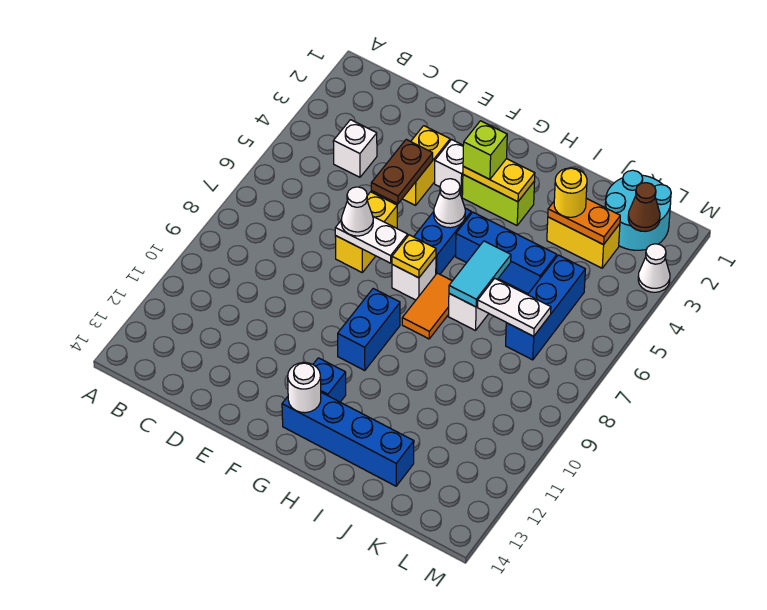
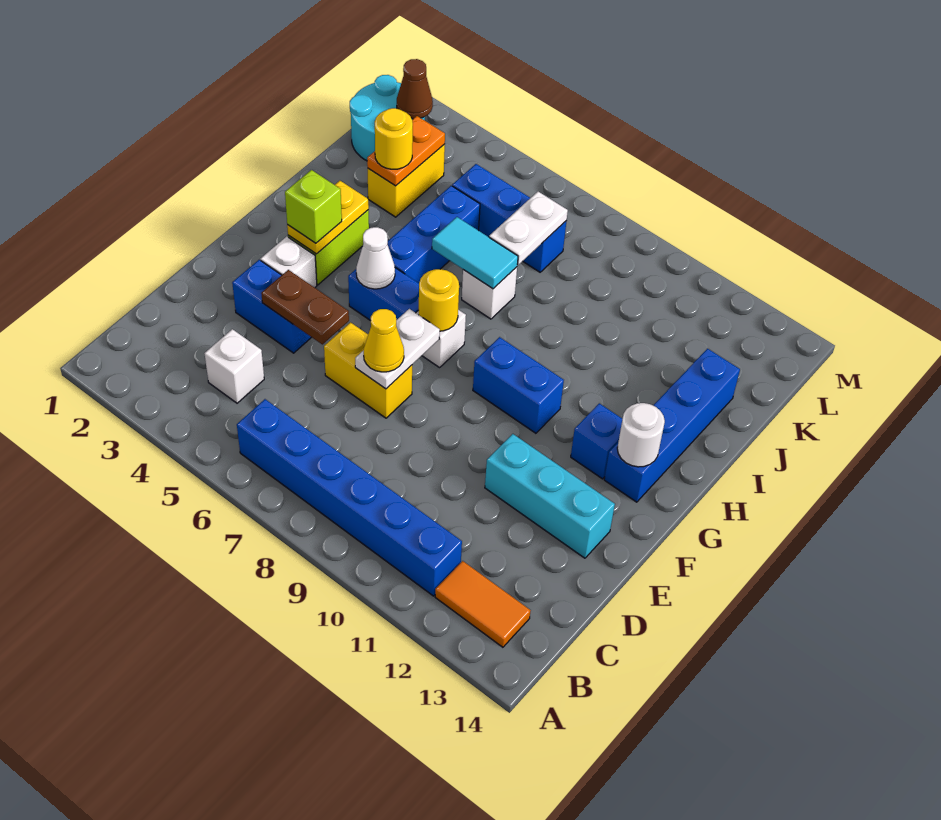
none -> blue brick B6:B11 level 1
yellow brick E3:E4 level 1 -> blue brick E3:E4 level 1
white cone E7 level 3 -> yellow cone E7 level 3
none -> cyan brick E11:E13 level 1
yellow plate G7 level 2 -> yellow round brick G7 level 2
orange tile H7:H8 level 1 -> orange tile B12:B13 level 1
white cone M3 level 1 -> none

